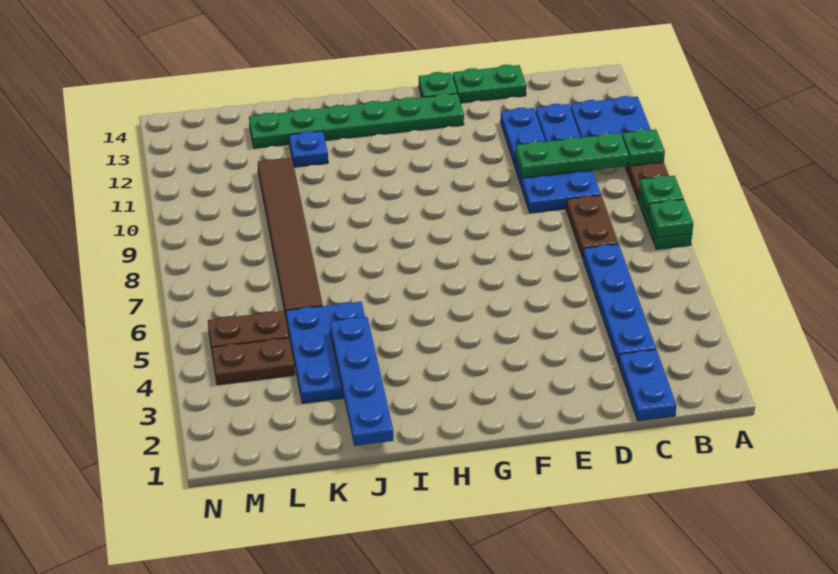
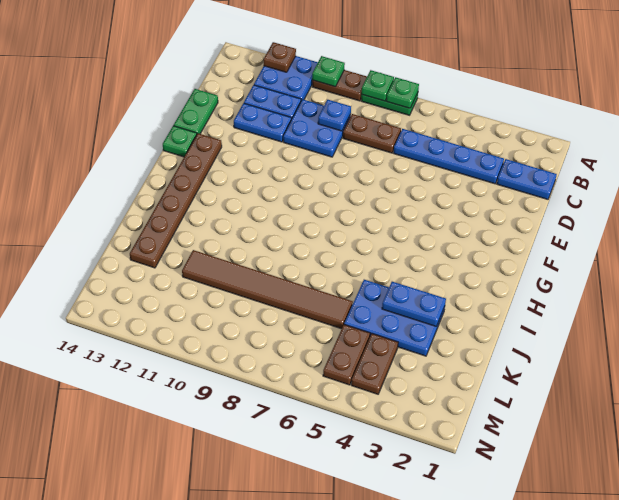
none -> brown plate A12 level 2
green plate B10:D10 level 2 -> none
green plate F13:K13 level 1 -> brown plate F13:K13 level 1
blue plate J1:J4 level 2 -> blue plate J3:J4 level 2
blue plate J12 level 1 -> blue plate C9 level 2

